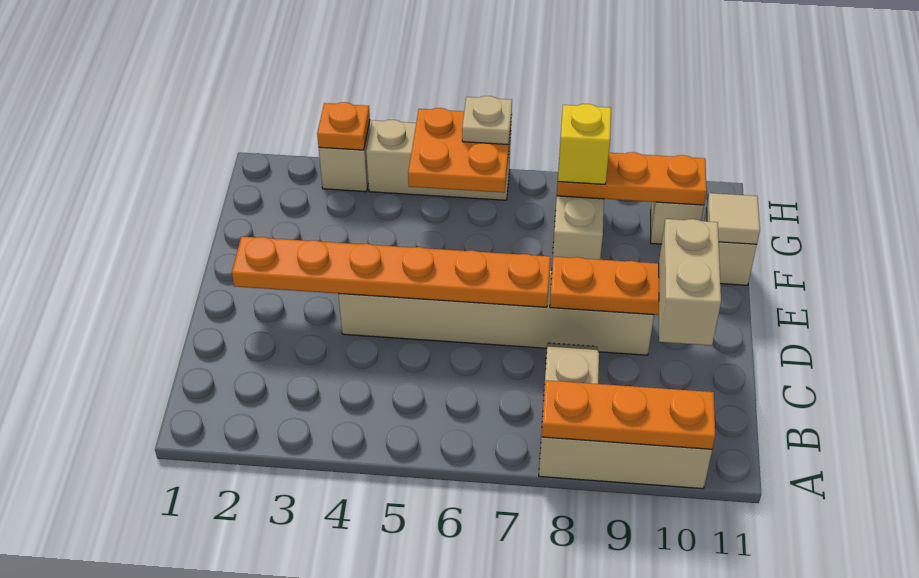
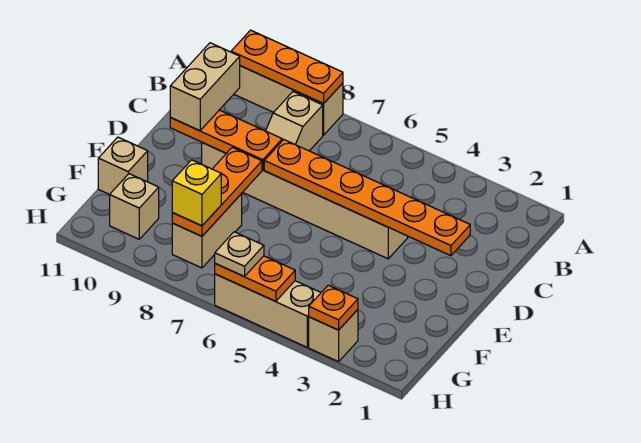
tan tile F11 level 2 -> none
orange plate G5:H6 level 2 -> orange plate H5:H6 level 2
orange plate G8:G10 level 2 -> orange plate E8:G8 level 2

